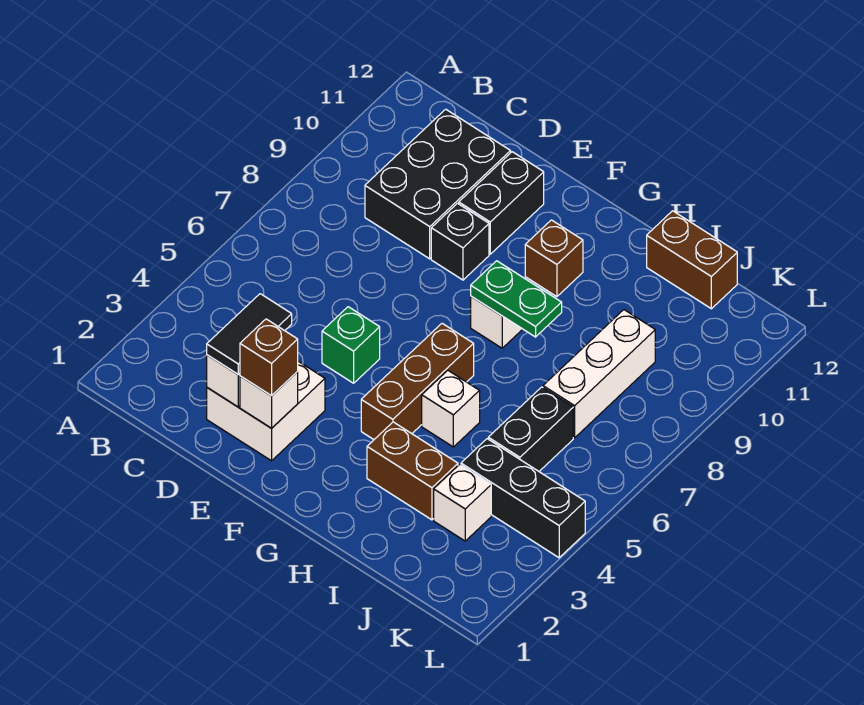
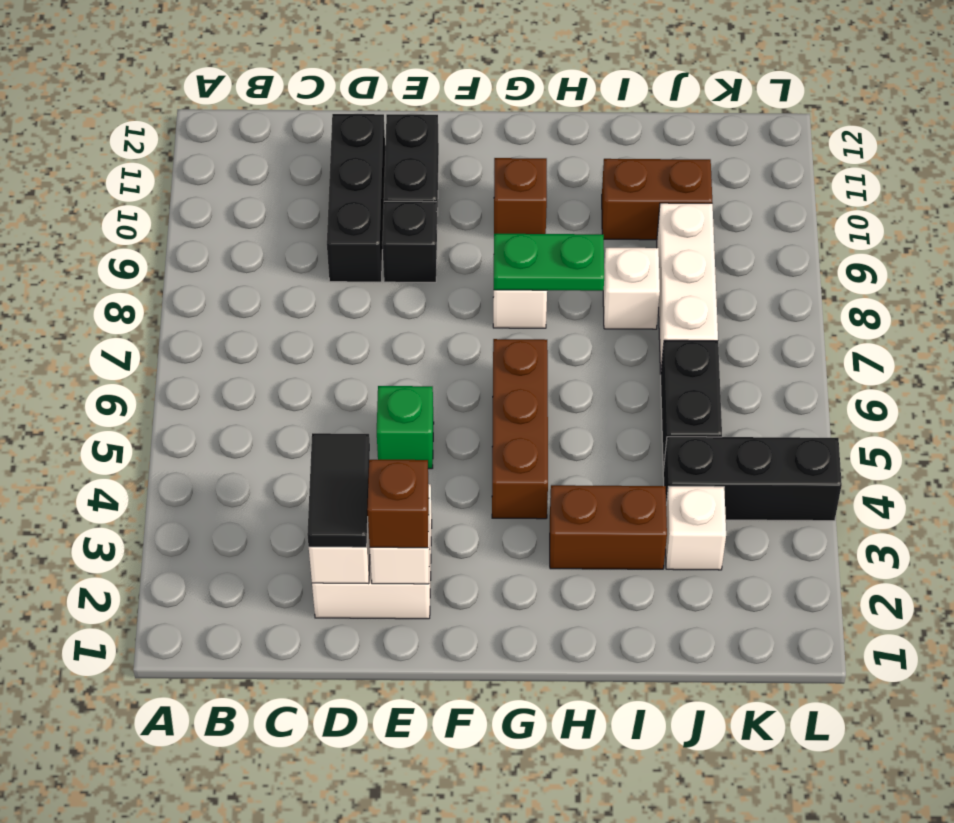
black brick C9:D11 level 1 -> black brick D9:D11 level 1
white brick H5 level 1 -> white brick I8 level 1
brown brick I12:J12 level 1 -> brown brick I10:J10 level 1

